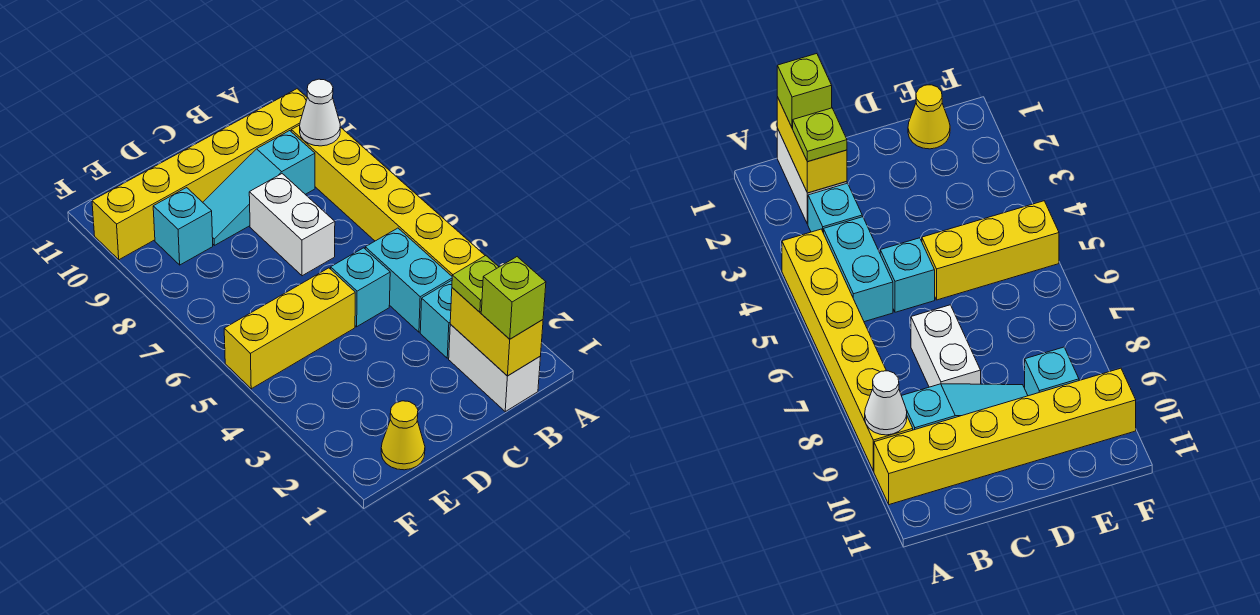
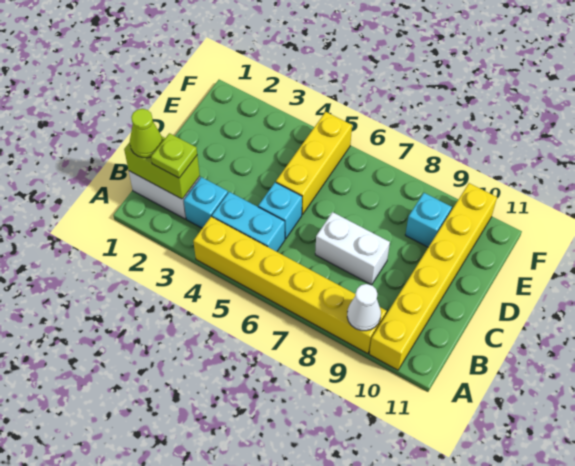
yellow brick B1:B2 level 2 -> lime brick B1:B2 level 2
lime brick B1 level 3 -> lime cone B1 level 3
cyan slope B9:D9 level 1 top B -> none
yellow cone E1 level 1 -> none

